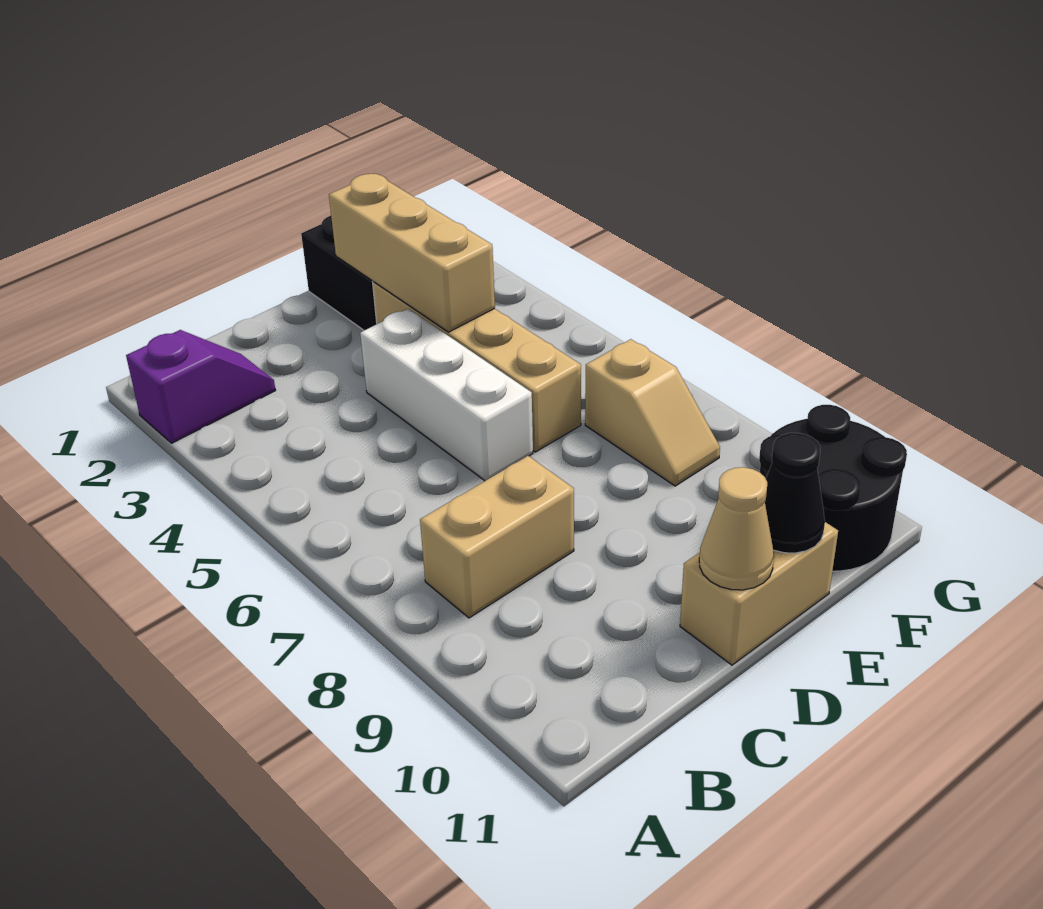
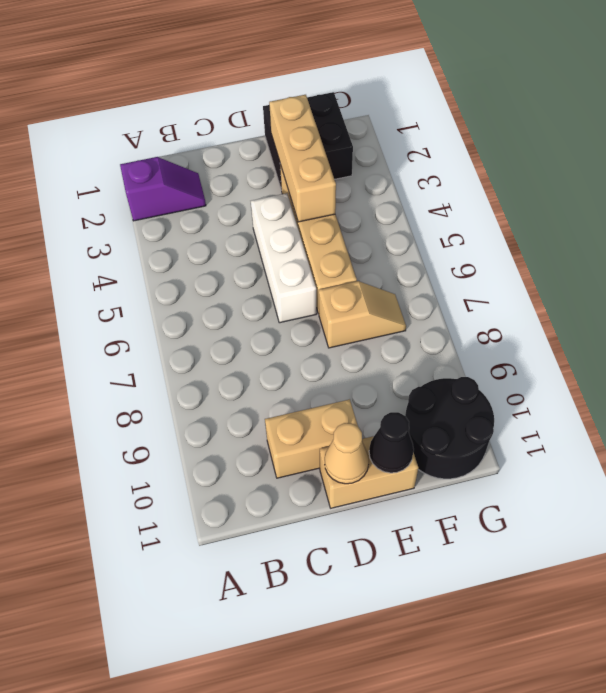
tan brick B8:C8 level 1 -> tan brick C10:D10 level 1
tan slope F7:F8 level 1 top 7 -> tan slope E7:F7 level 1 top E

